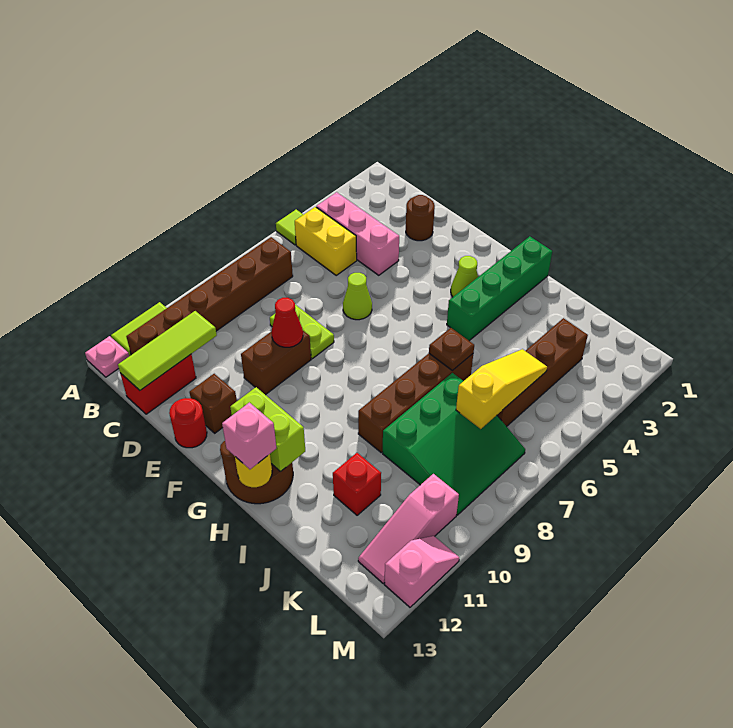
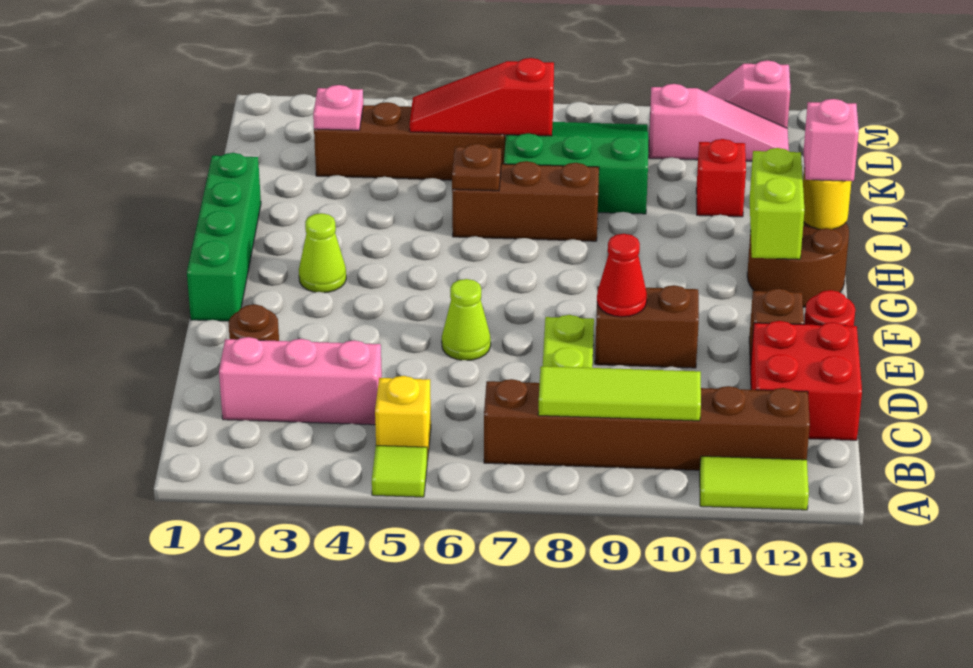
pink plate A13 level 1 -> pink plate K3 level 2
pink brick B4:D4 level 1 -> pink brick C2:C4 level 1
yellow brick B5:C5 level 1 -> yellow brick B5 level 1
lime tile C11:C13 level 2 -> lime tile B8:B10 level 2
red brick C12:C13 level 1 -> red brick C12:D13 level 1
green brick H1:H4 level 1 -> green brick F1:I1 level 1
brown brick I6:I9 level 1 -> brown brick I6:I8 level 1
yellow slope K5:K7 level 2 top 7 -> red slope K5:K7 level 2 top 7

